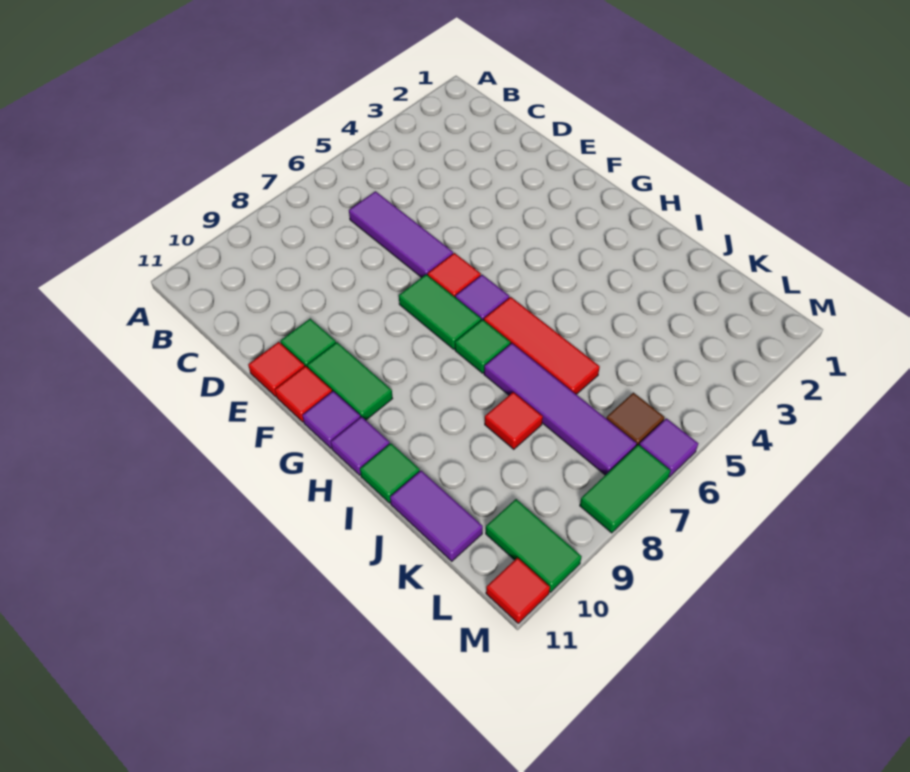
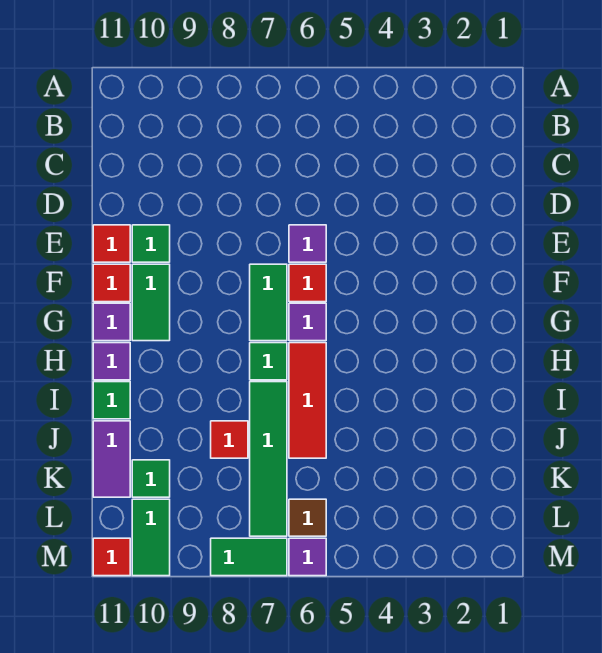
purple tile C6:E6 level 1 -> purple tile E6 level 1
purple tile I7:L7 level 1 -> green tile I7:L7 level 1
none -> green tile K10 level 1

